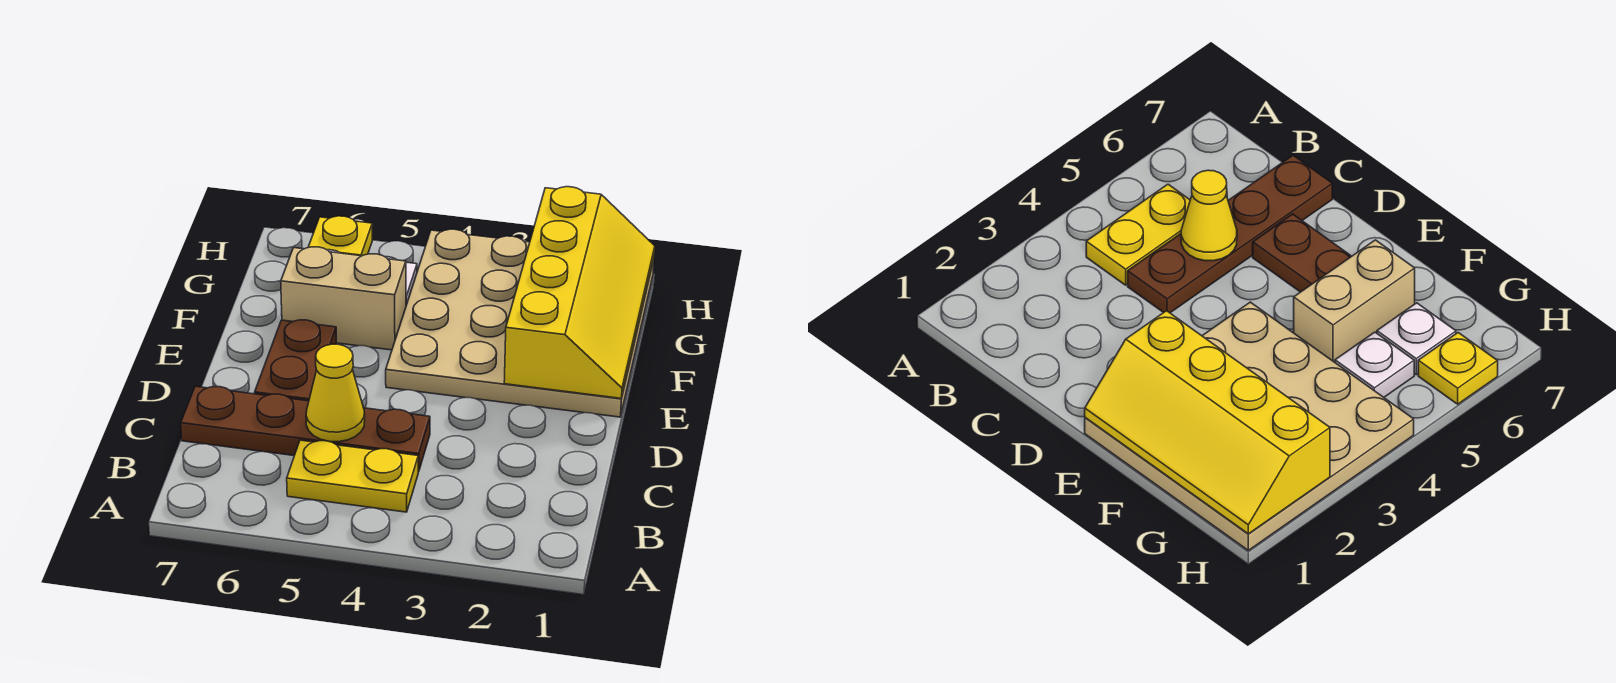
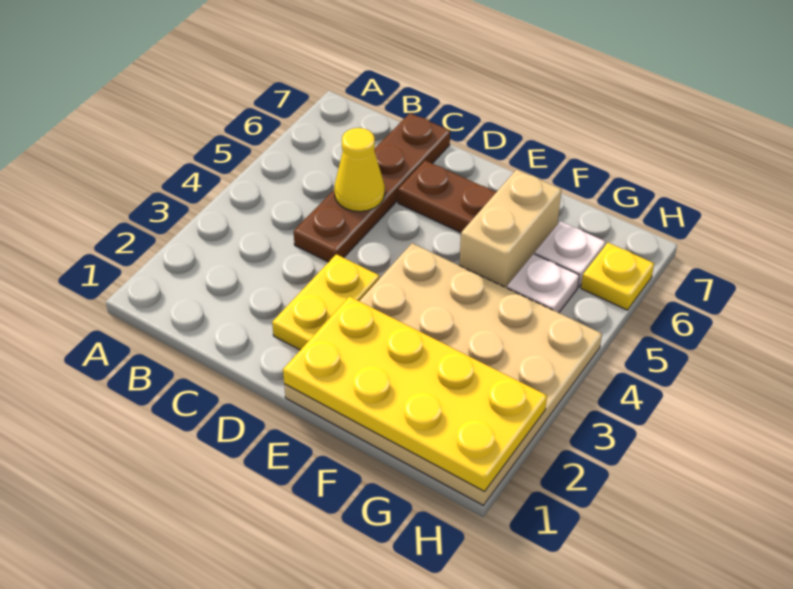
yellow plate B4:B5 level 1 -> yellow plate D2:D3 level 1
yellow slope E1:H2 level 2 top 2 -> yellow plate E1:H2 level 2

